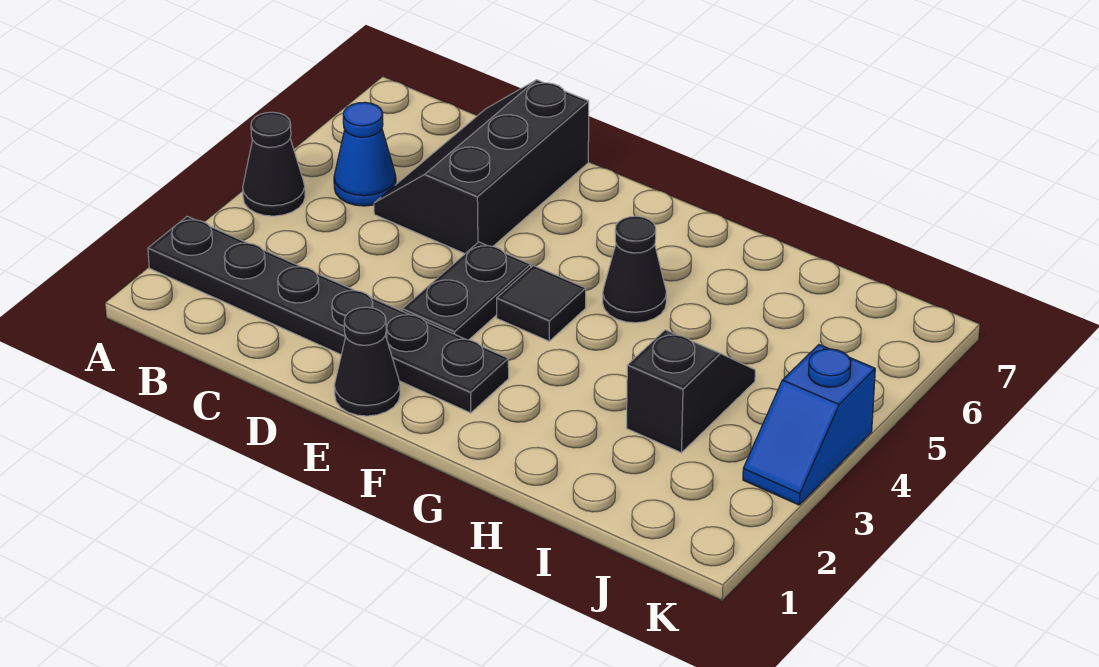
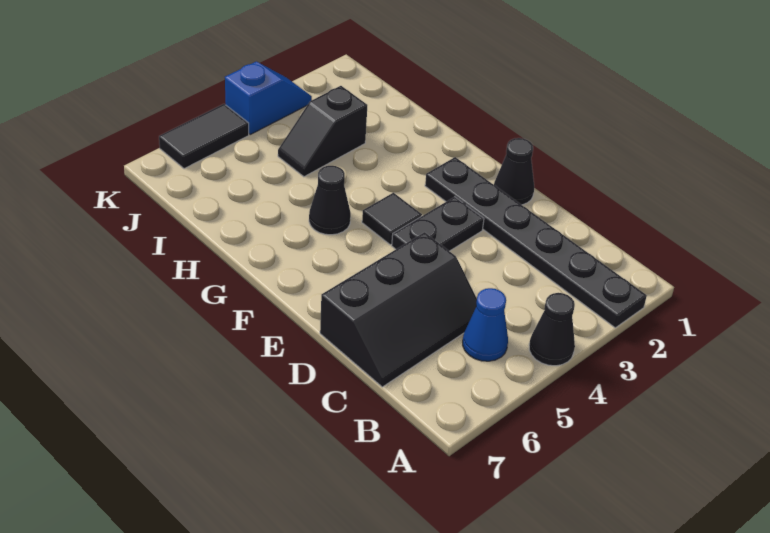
none -> black tile K5:K6 level 1

